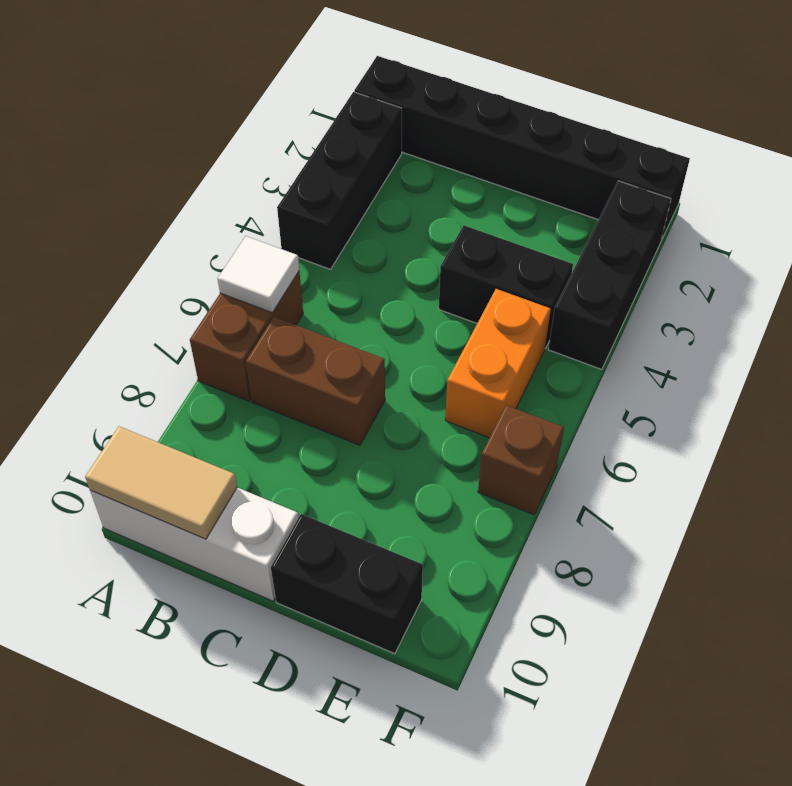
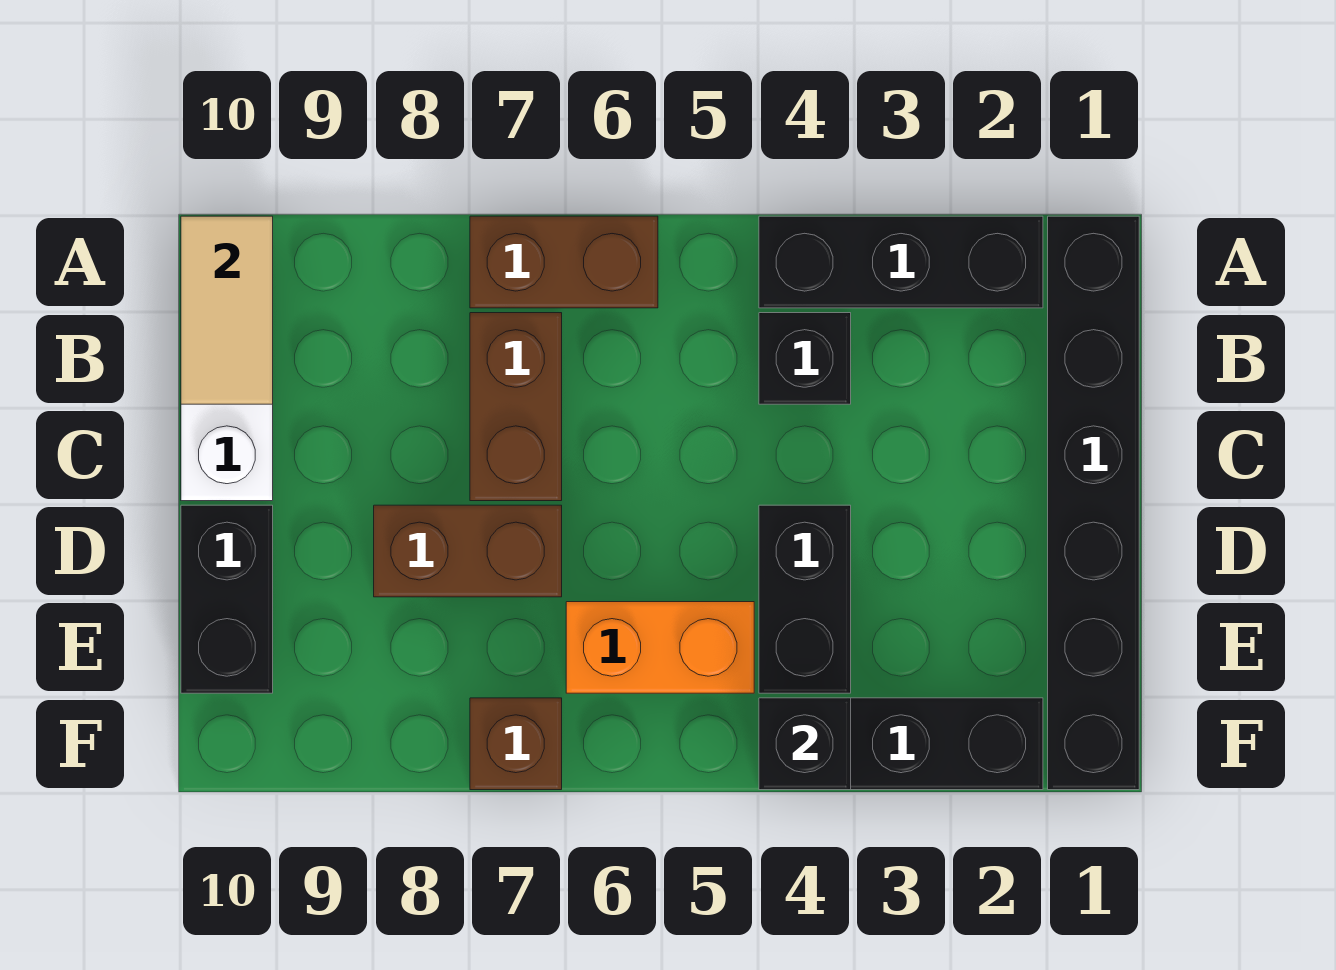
white tile A6 level 2 -> none
none -> black brick B4 level 1
none -> brown brick D7:D8 level 1
none -> black brick F4 level 2

